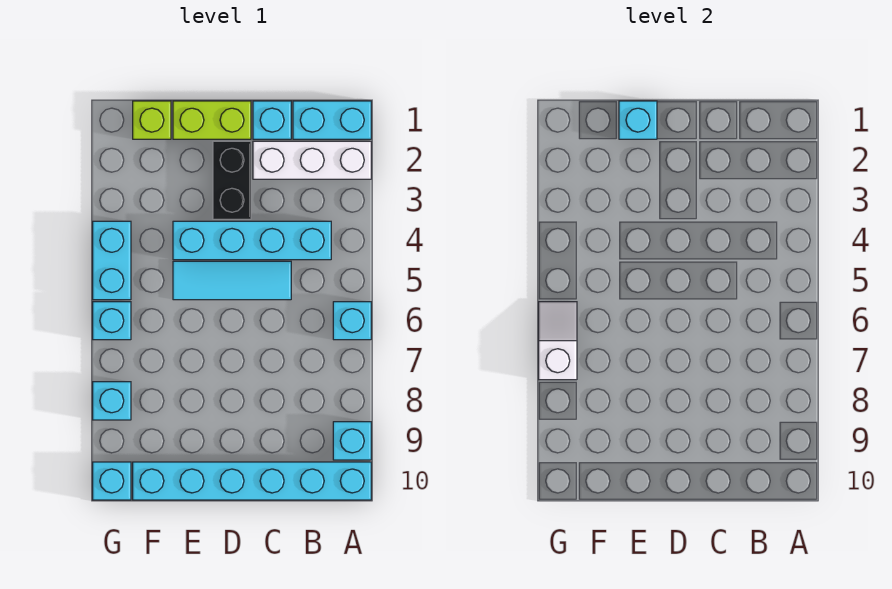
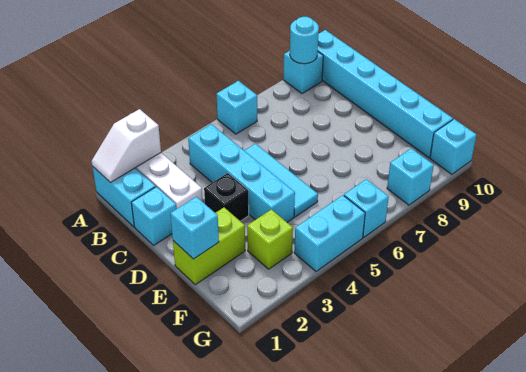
none -> cyan round brick A9 level 2
lime brick D1:E1 level 1 -> lime brick E1:E2 level 1
black brick D2:D3 level 1 -> black brick D3 level 1
lime brick F1 level 1 -> lime brick F3 level 1
white slope G6:G7 level 2 top 7 -> white slope A1:A2 level 2 top 2

